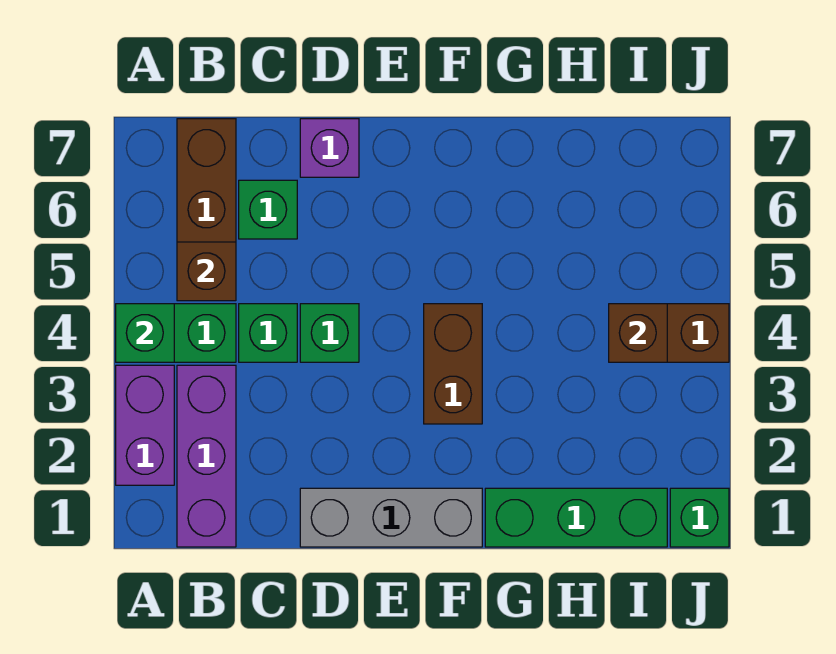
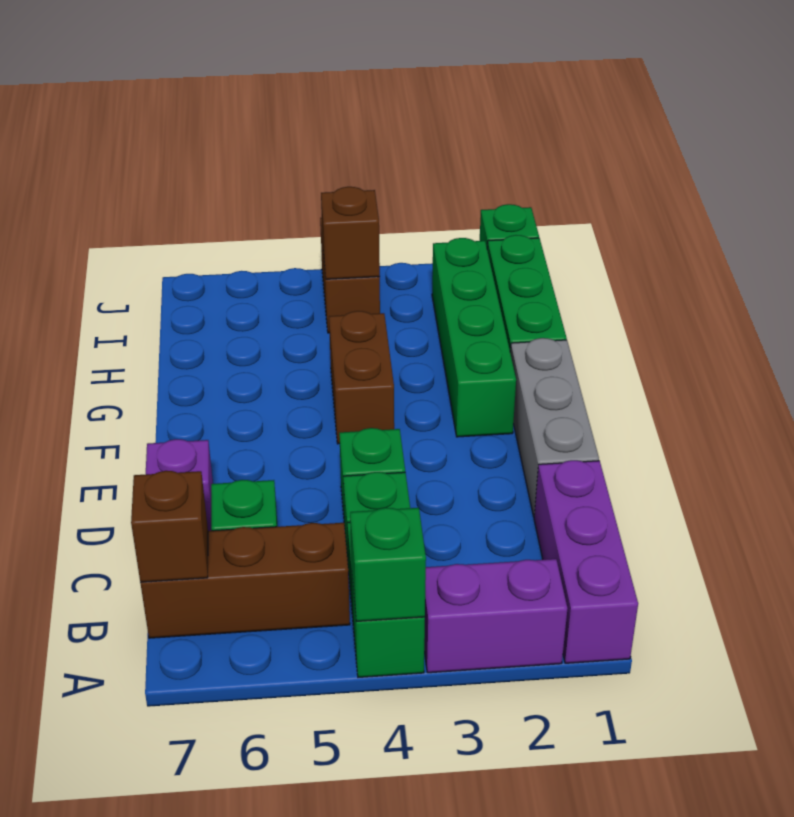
purple brick B1:B3 level 1 -> purple brick A1:C1 level 1
brown brick B5 level 2 -> brown brick B7 level 2
none -> green brick F2:I2 level 1
brown brick F3:F4 level 1 -> brown brick F4:G4 level 1

